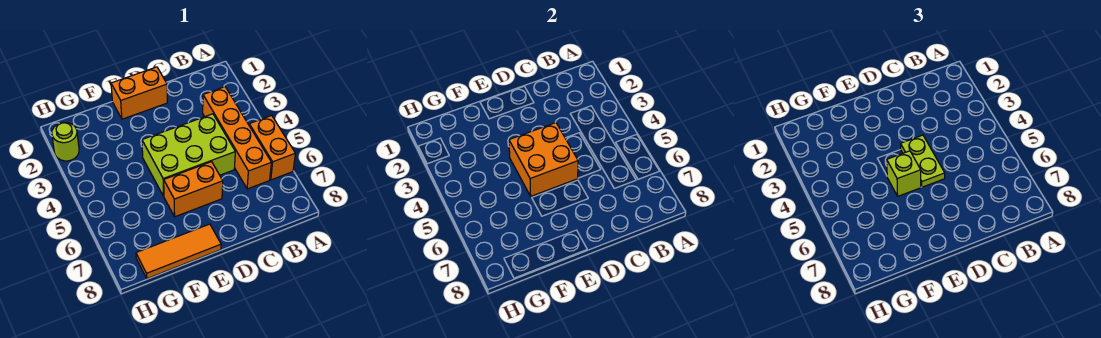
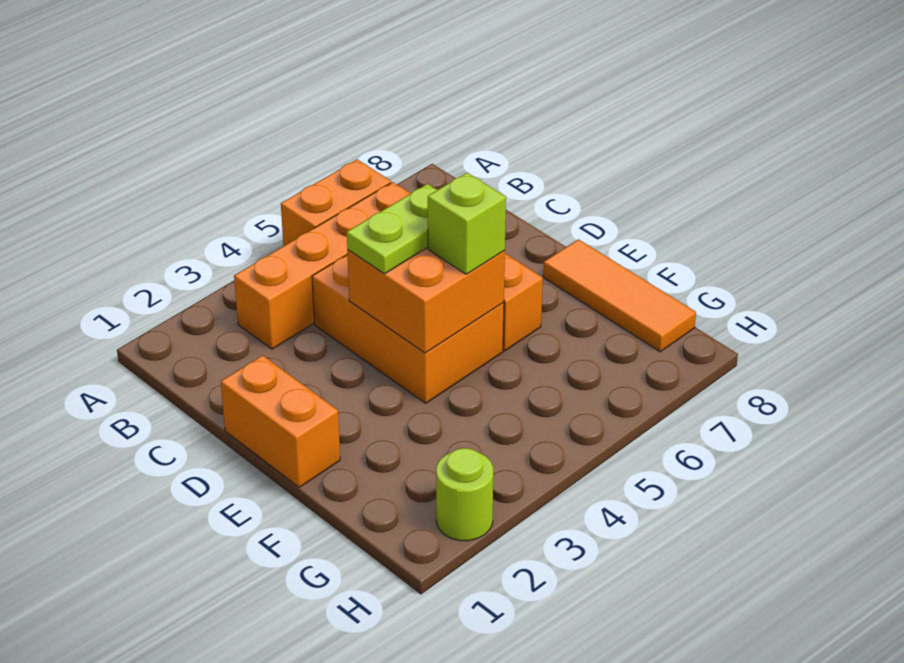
lime brick C4:E5 level 1 -> orange brick C4:E5 level 1

